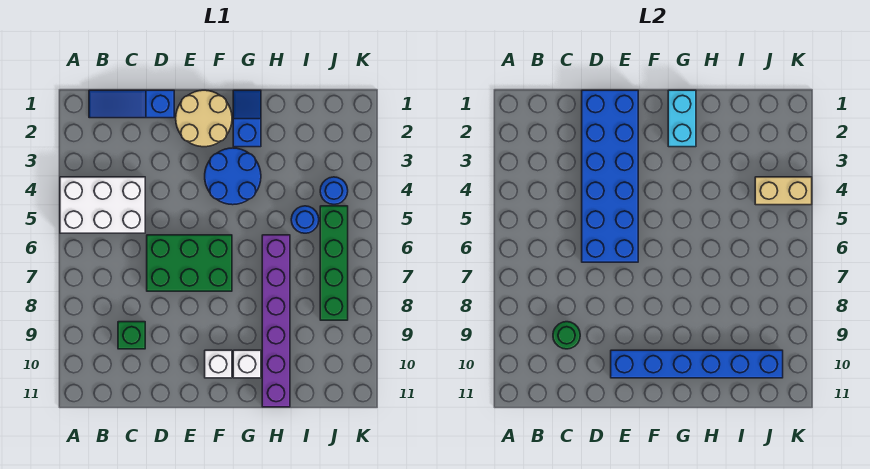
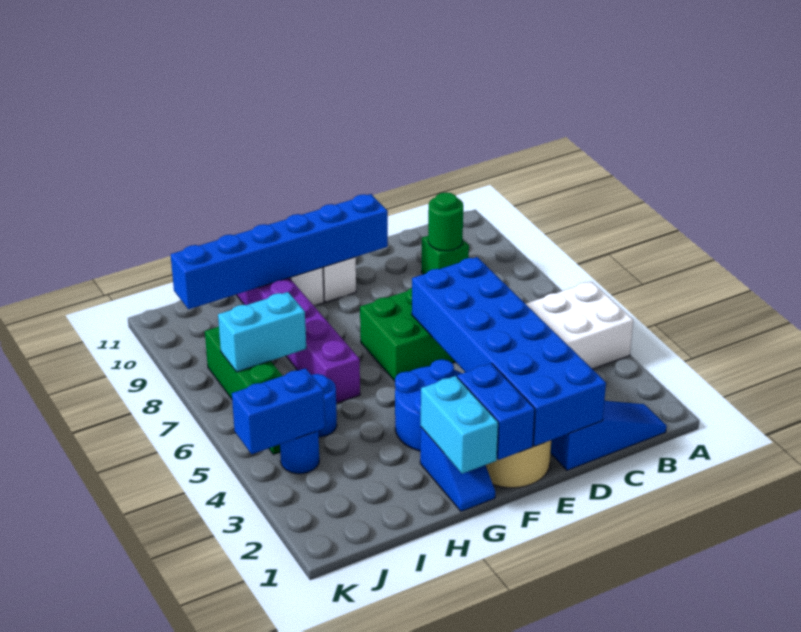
none -> blue brick F1:F2 level 2
none -> cyan brick I7:J7 level 2
tan brick J4:K4 level 2 -> blue brick J4:K4 level 2

